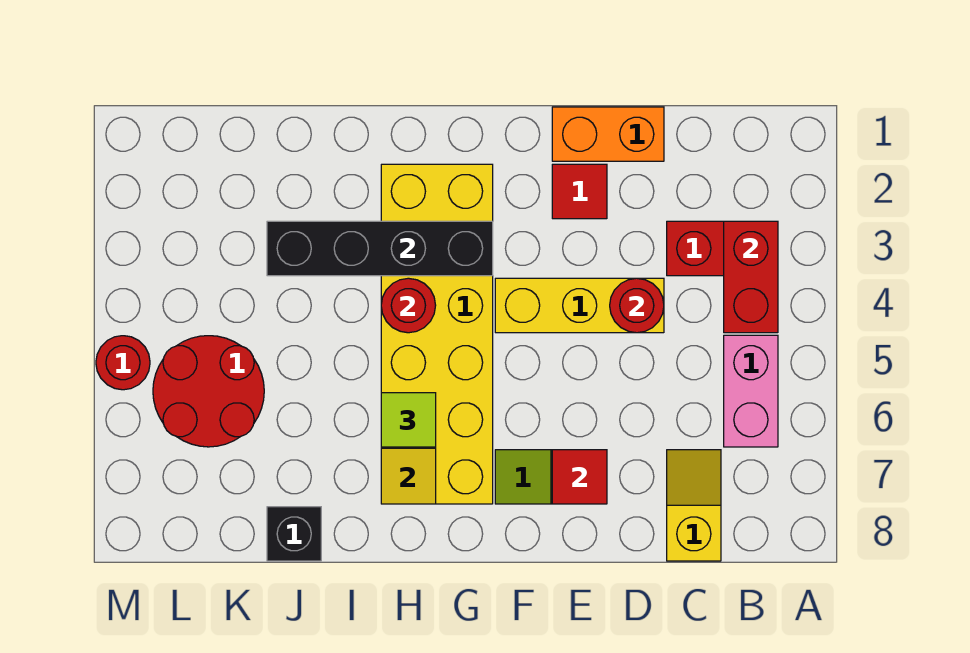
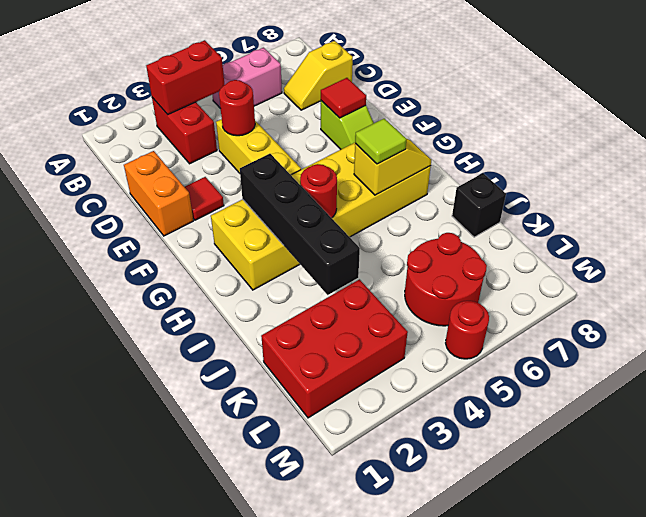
none -> red brick K1:L3 level 1

